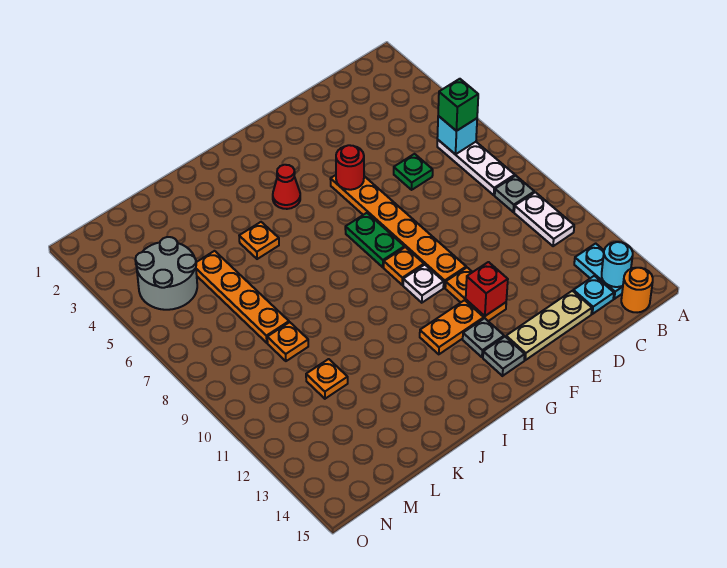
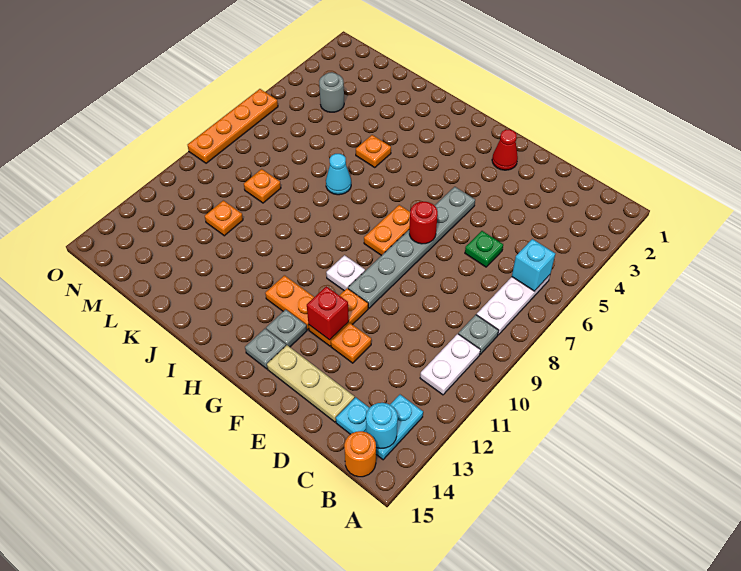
green brick B6 level 3 -> none
orange plate F5:F10 level 1 -> grey plate F5:F10 level 1
red round brick F5 level 2 -> red round brick F7 level 2
green plate G7:G8 level 1 -> orange plate G7:G8 level 1
orange plate G9 level 1 -> orange plate E12 level 1
red cone H4 level 1 -> red cone F2 level 1
none -> cyan cone J7 level 1
orange plate L5:L8 level 1 -> orange plate O6:O9 level 1
grey round brick M4:N5 level 1 -> grey round brick M4 level 1

